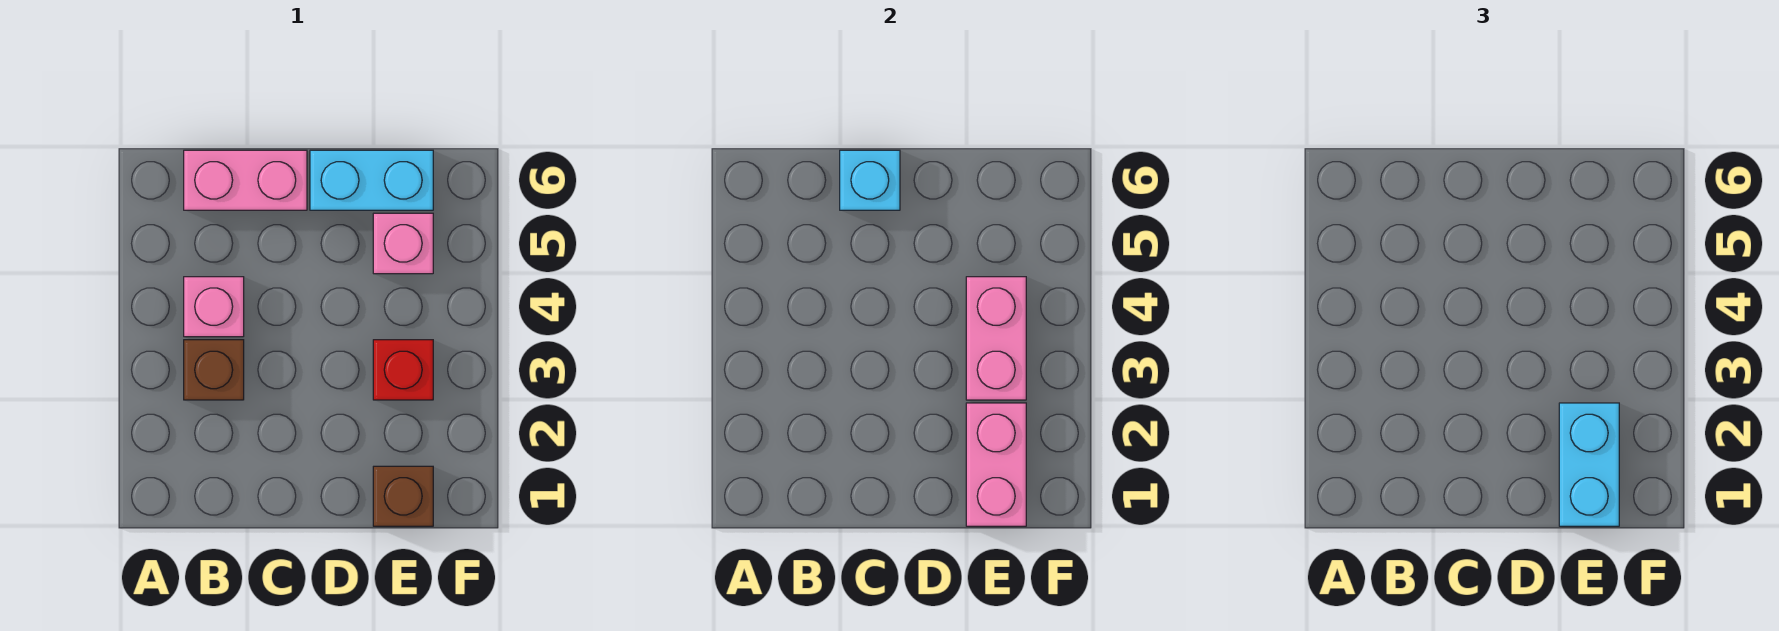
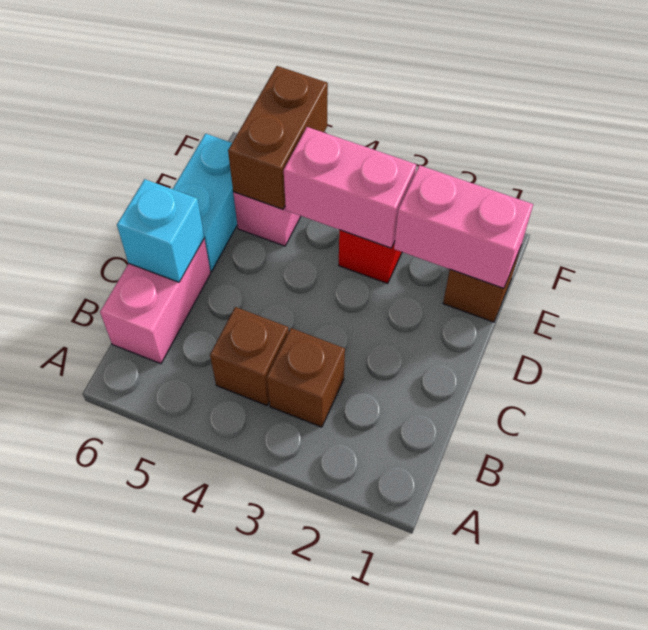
pink brick B4 level 1 -> brown brick B4 level 1
cyan brick E1:E2 level 3 -> none
none -> brown brick E5:F5 level 2

